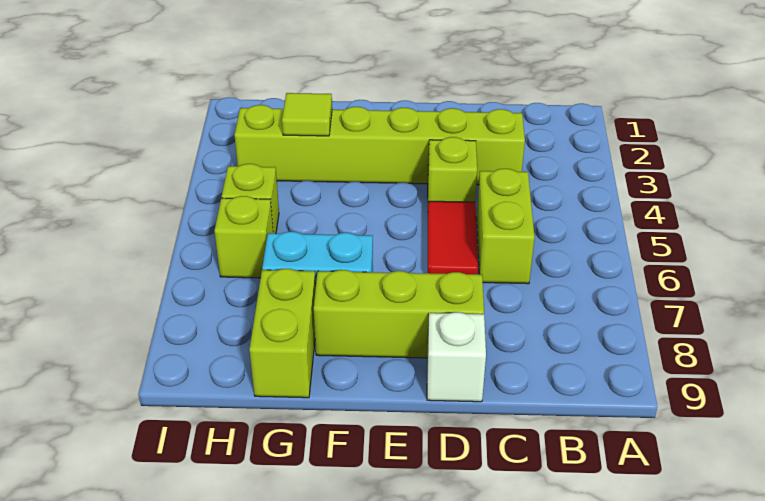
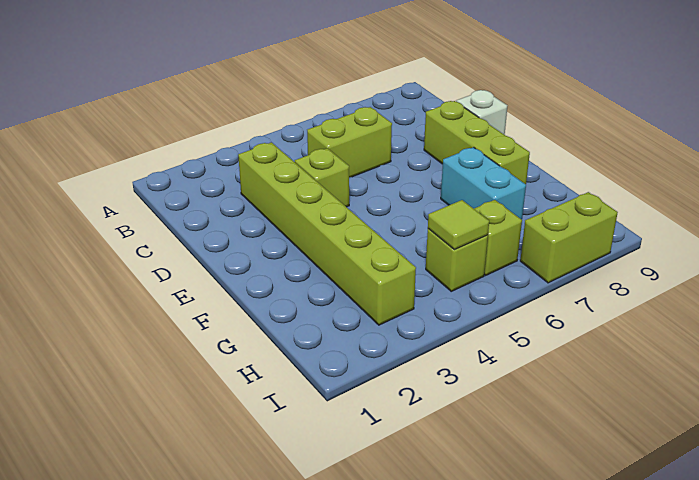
red tile D5:D6 level 1 -> none
lime tile G3 level 2 -> lime tile H5 level 2
lime brick G8:G9 level 1 -> lime brick I7:I8 level 1

